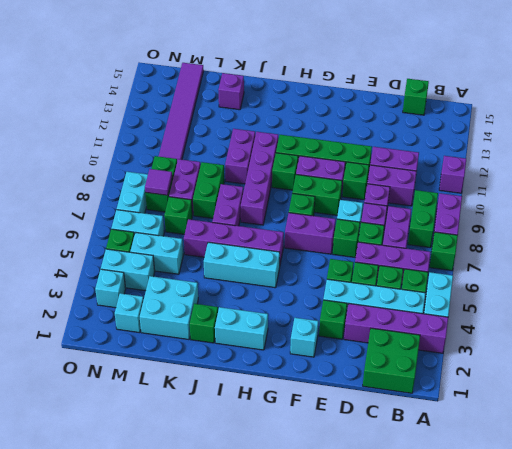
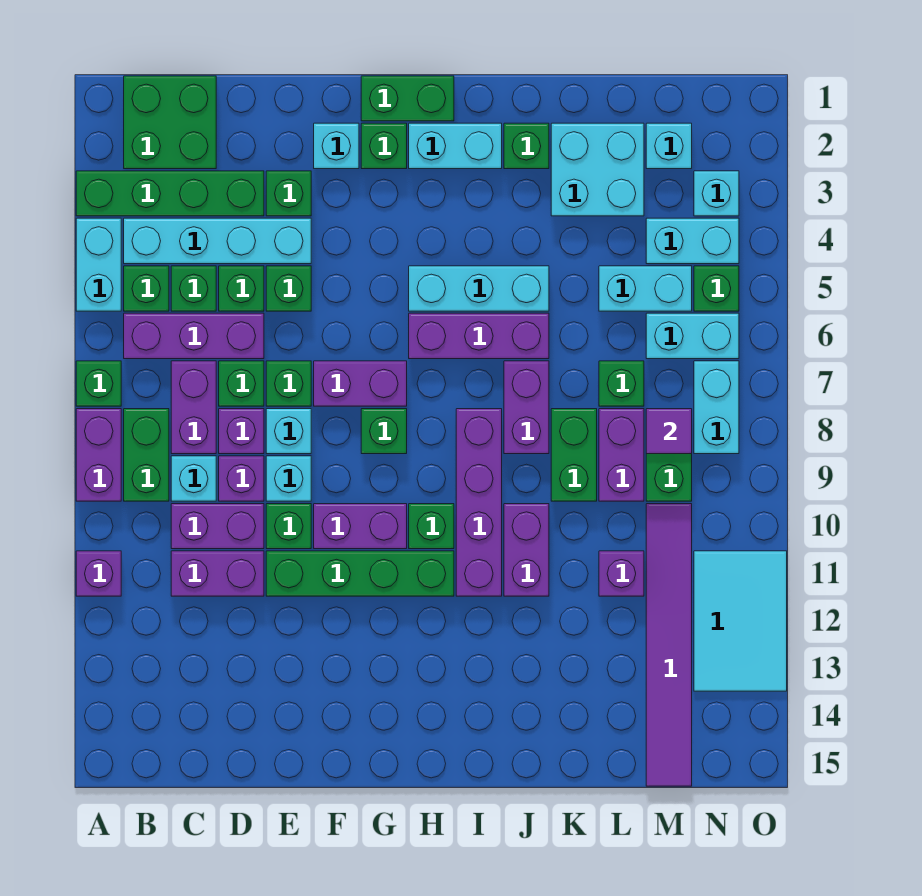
purple brick A3:D3 level 1 -> green brick A3:D3 level 1
none -> cyan brick C9 level 1
green brick C15 level 1 -> green brick G2 level 1
none -> cyan brick E9 level 1
green brick F9:G9 level 1 -> green brick G1:H1 level 1
purple brick H6:K6 level 1 -> purple brick H6:J6 level 1
purple brick K14 level 1 -> purple brick L11 level 1
none -> cyan tile N11:O13 level 1

